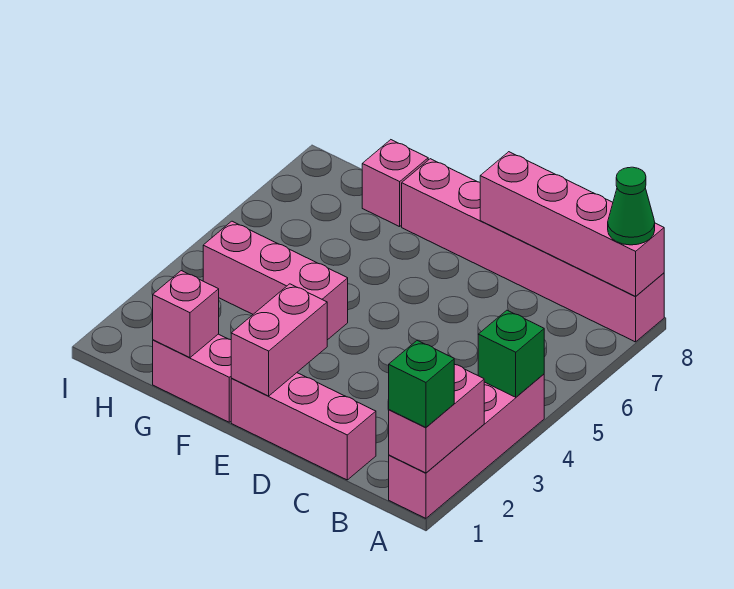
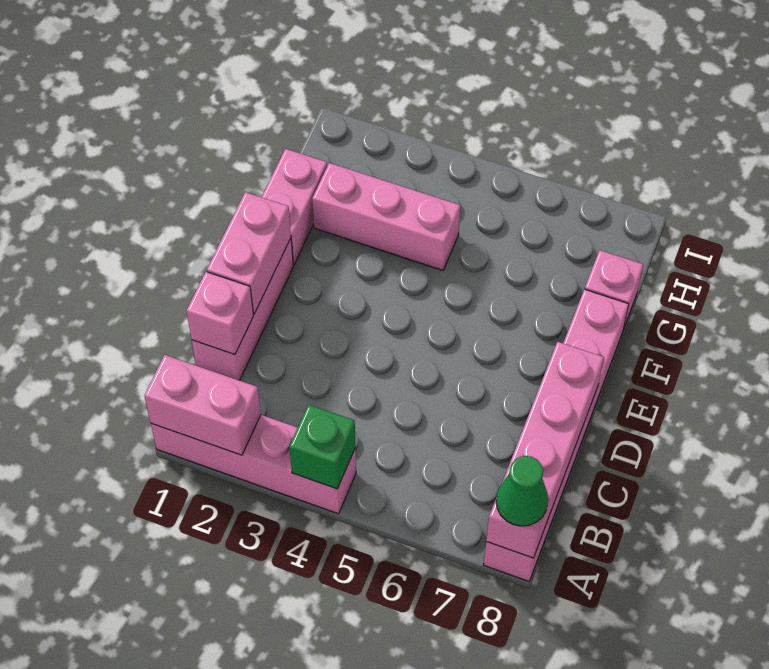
green brick A1 level 3 -> none
pink brick E1:E2 level 2 -> pink brick D1:E1 level 2
pink brick F4:H4 level 1 -> pink brick G2:G4 level 1
pink brick G1 level 2 -> pink brick C1 level 2

